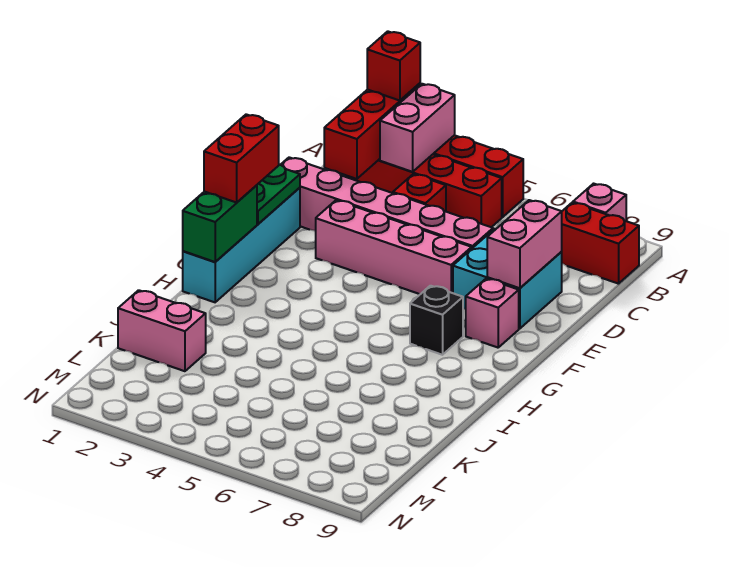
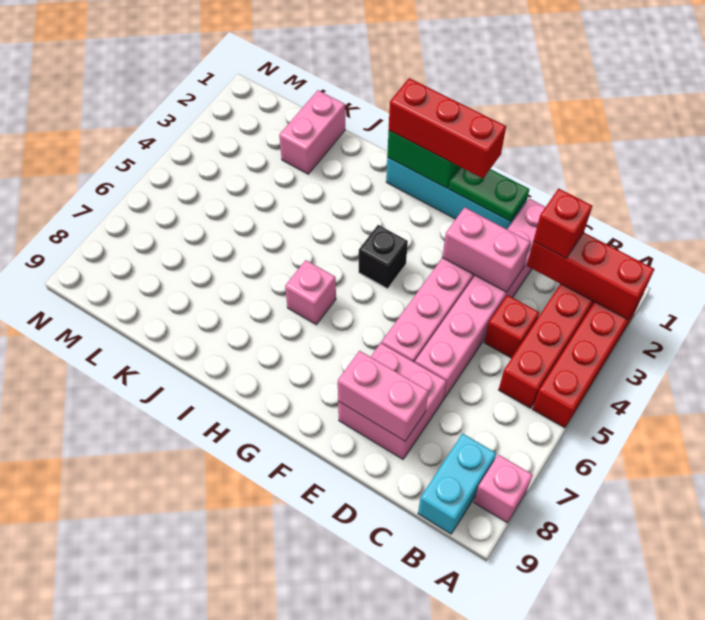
red brick A2 level 3 -> red brick C2 level 3
pink brick A3:B3 level 2 -> pink brick D3:E3 level 2
red brick B8:B9 level 1 -> cyan brick B8:B9 level 1
cyan brick D7:E8 level 1 -> pink brick D7:E8 level 1
red brick F1:G1 level 3 -> red brick F1:H1 level 3
pink brick F8 level 1 -> pink brick H6 level 1
black brick G7 level 1 -> black brick G4 level 1

